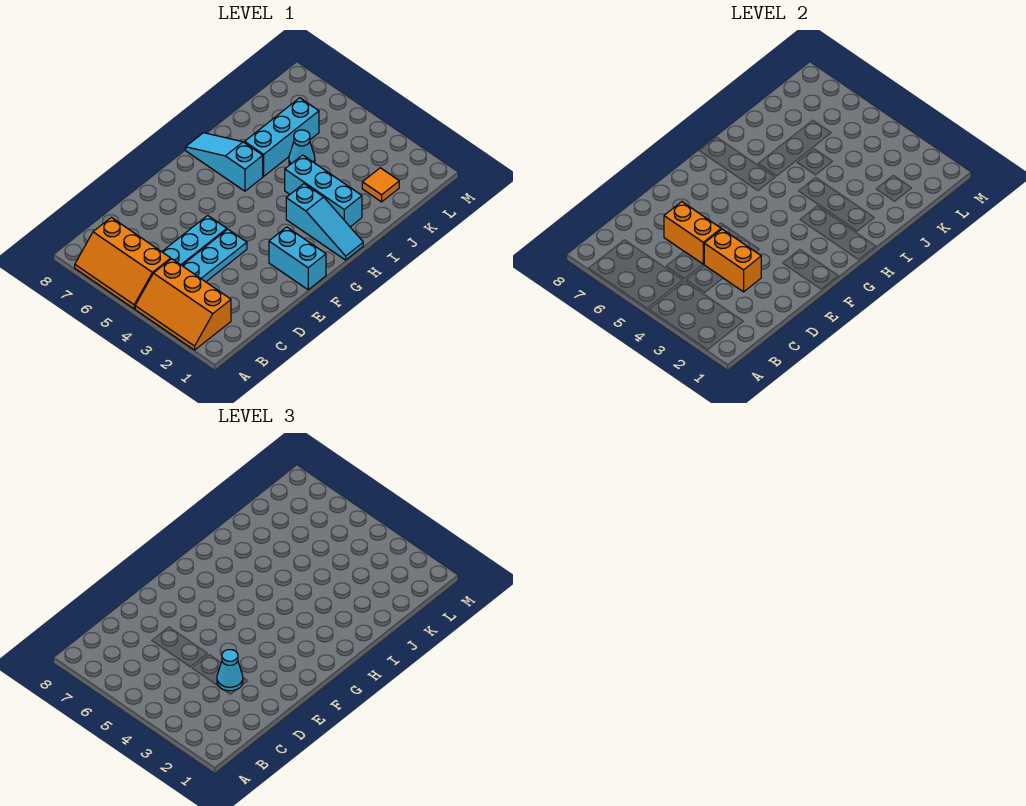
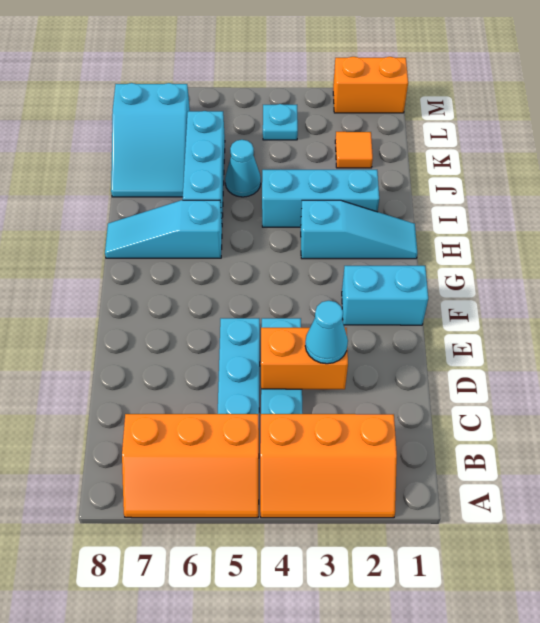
orange brick D5:D6 level 2 -> orange brick M1:M2 level 1
none -> cyan slope J7:L8 level 1 top L
none -> cyan plate L4 level 1

